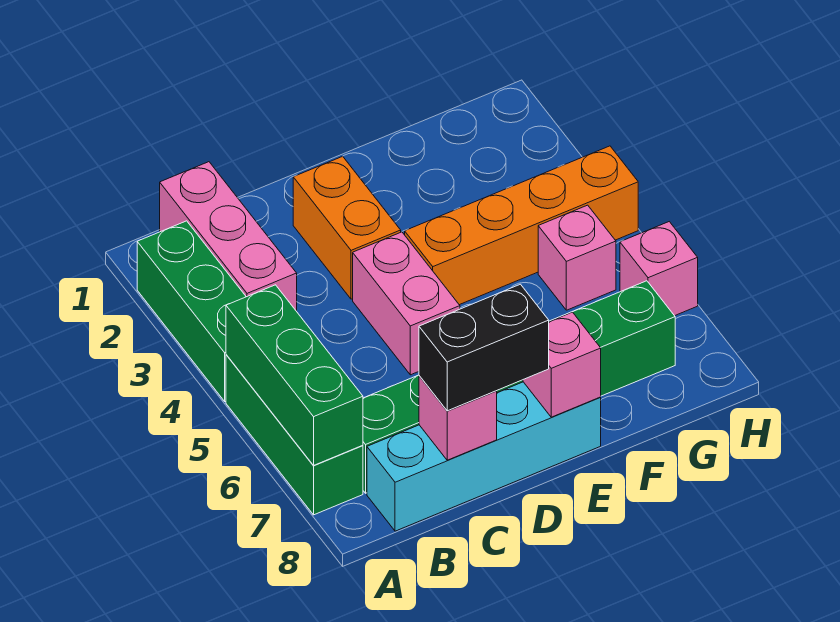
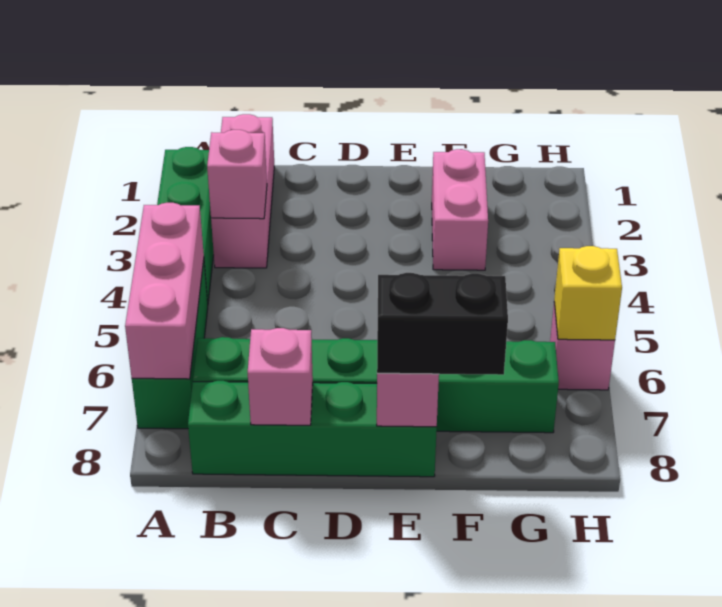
green brick A5:A7 level 2 -> pink brick A5:A7 level 2
cyan brick B8:E8 level 1 -> green brick B8:E8 level 1
black brick C8:D8 level 3 -> black brick E8:F8 level 3
orange brick D2:D3 level 1 -> none
pink brick D4:D5 level 1 -> pink brick F2:F3 level 1
orange brick E4:H4 level 1 -> none
pink brick G5 level 1 -> pink brick B3 level 2
none -> yellow brick H6 level 2

